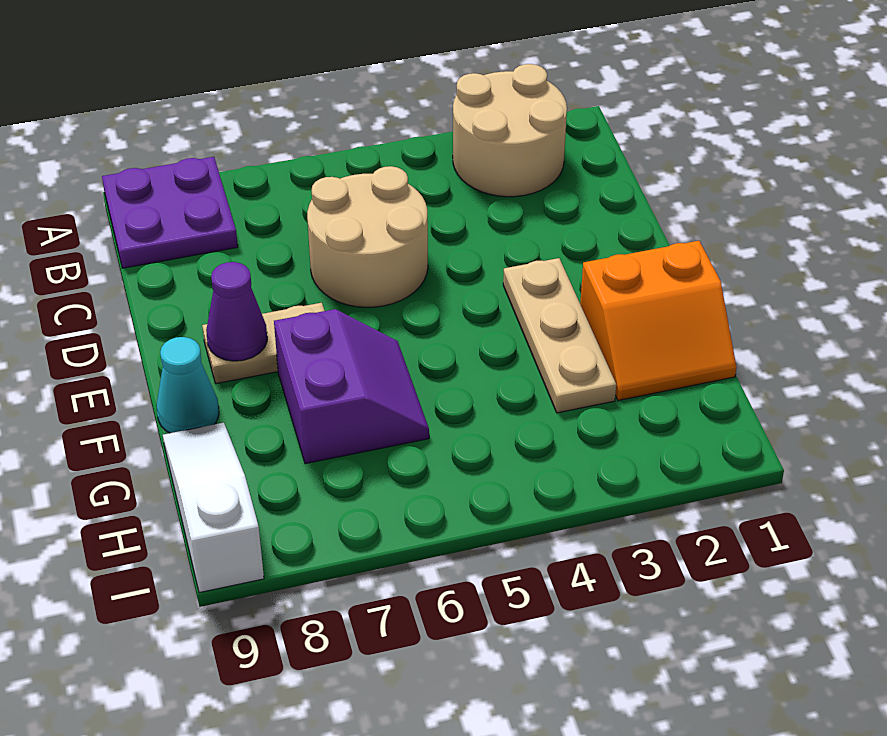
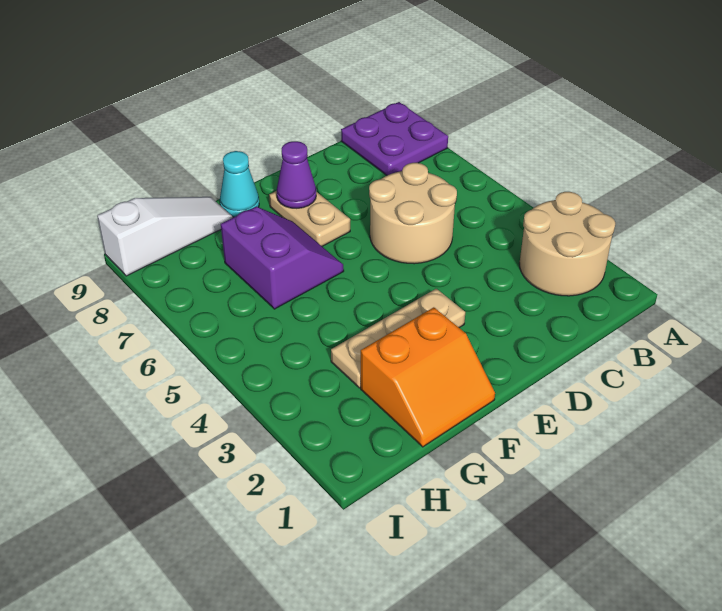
orange slope F1:G2 level 1 top F -> orange slope F1:G2 level 1 top 2
purple slope F6:G7 level 1 top 7 -> purple slope F6:G7 level 1 top G

